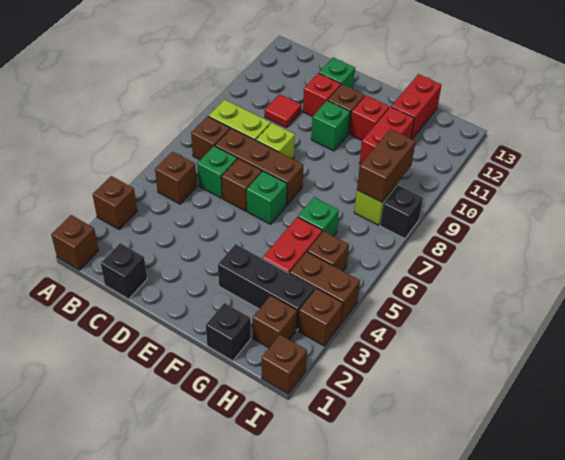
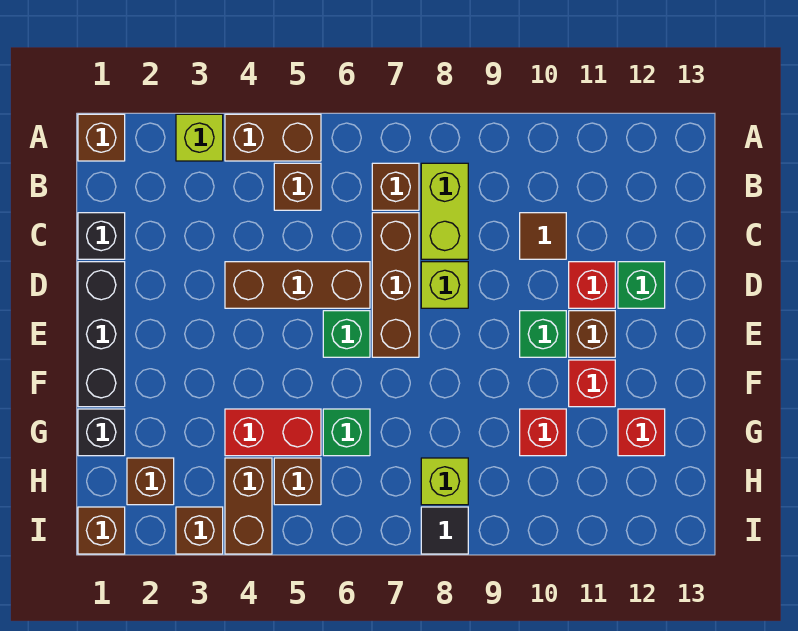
brown brick A3 level 1 -> lime brick A3 level 1
green brick C6 level 1 -> none
red tile C10 level 1 -> brown tile C10 level 1
brown brick D6 level 1 -> brown brick D4:D6 level 1
black brick F3:H3 level 1 -> black brick D1:F1 level 1
red brick G10:G11 level 1 -> red brick G10 level 1
red brick G12:G13 level 1 -> red brick G12 level 1
brown brick H8:H9 level 2 -> brown brick A4:A5 level 1
black brick I8 level 1 -> black tile I8 level 1

